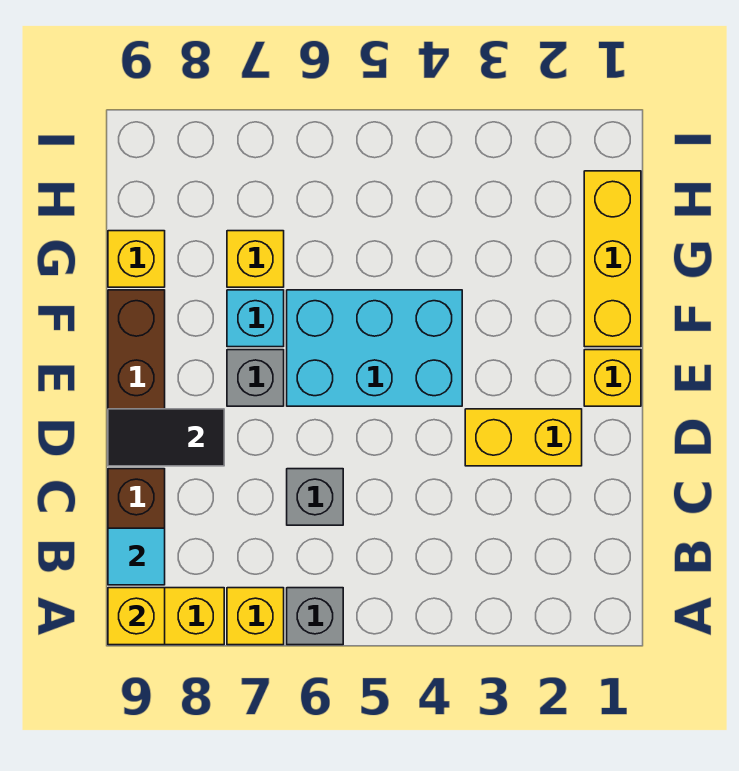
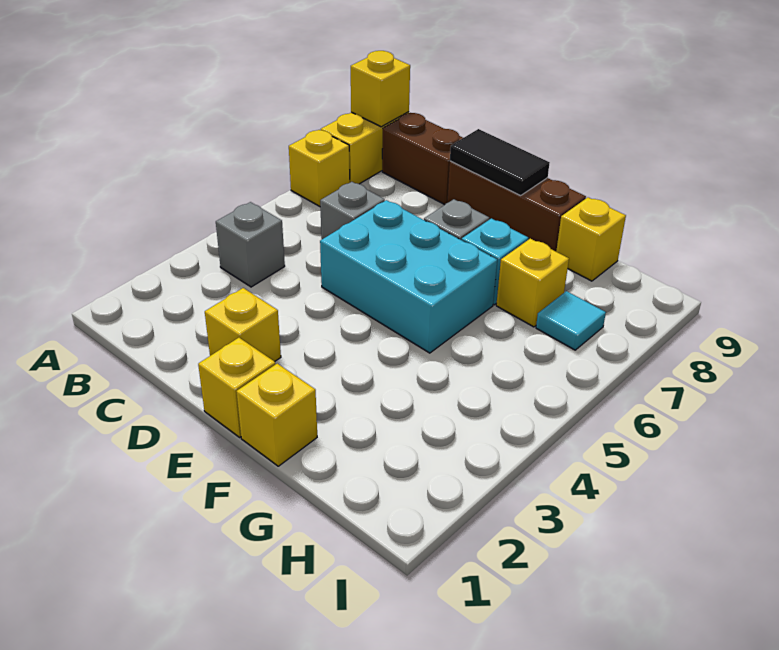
grey brick A6 level 1 -> grey brick B4 level 1
cyan tile B9 level 2 -> cyan tile H7 level 1
yellow brick D2:D3 level 1 -> yellow brick D2 level 1
black tile D8:D9 level 2 -> black tile D9:E9 level 2
cyan brick E4:F6 level 1 -> cyan brick D5:F6 level 1
yellow brick F1:H1 level 1 -> yellow brick F1 level 1

